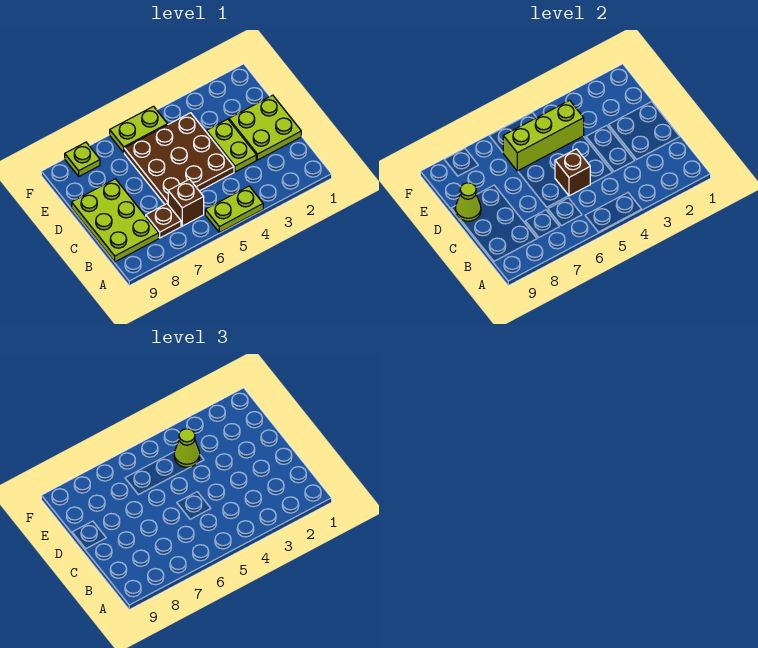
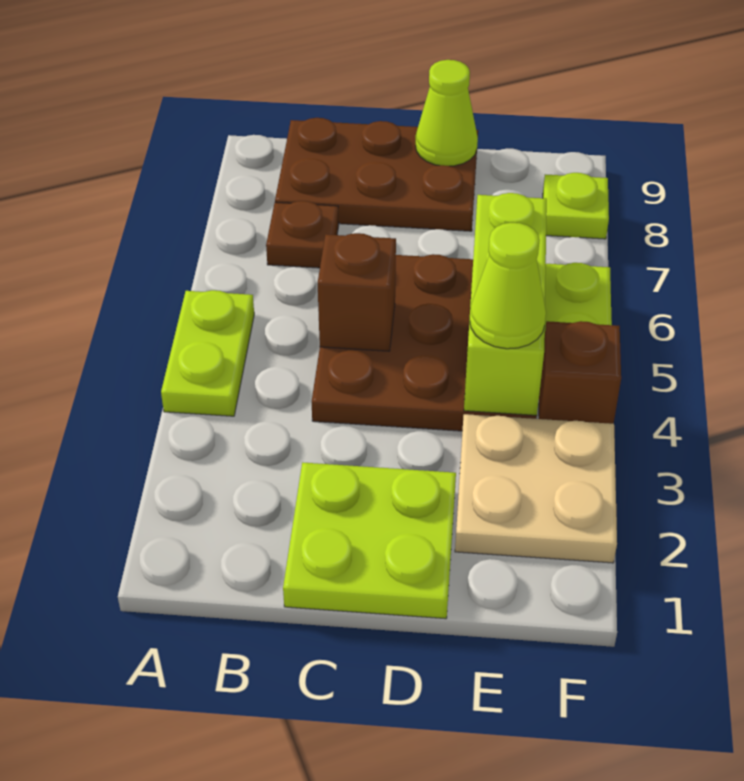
brown brick B6 level 1 -> brown brick F4 level 1
lime plate B8:D9 level 1 -> brown plate B8:D9 level 1
lime plate C3:D3 level 1 -> none
none -> tan plate E2:F3 level 1

